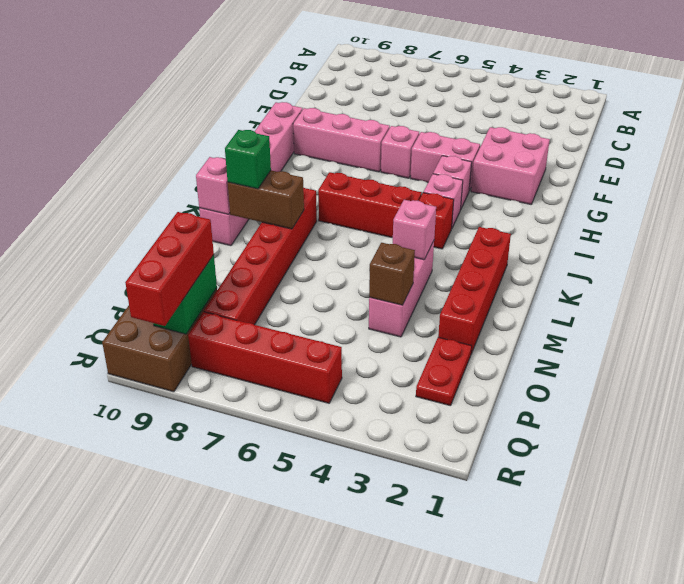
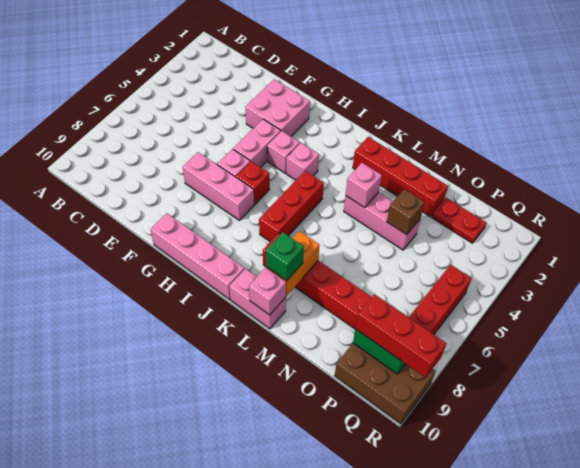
pink brick G7:G9 level 1 -> pink brick F7:H7 level 1
red brick J4 level 1 -> red brick H6 level 1
brown brick L8:L9 level 2 -> orange brick L8:L9 level 2

